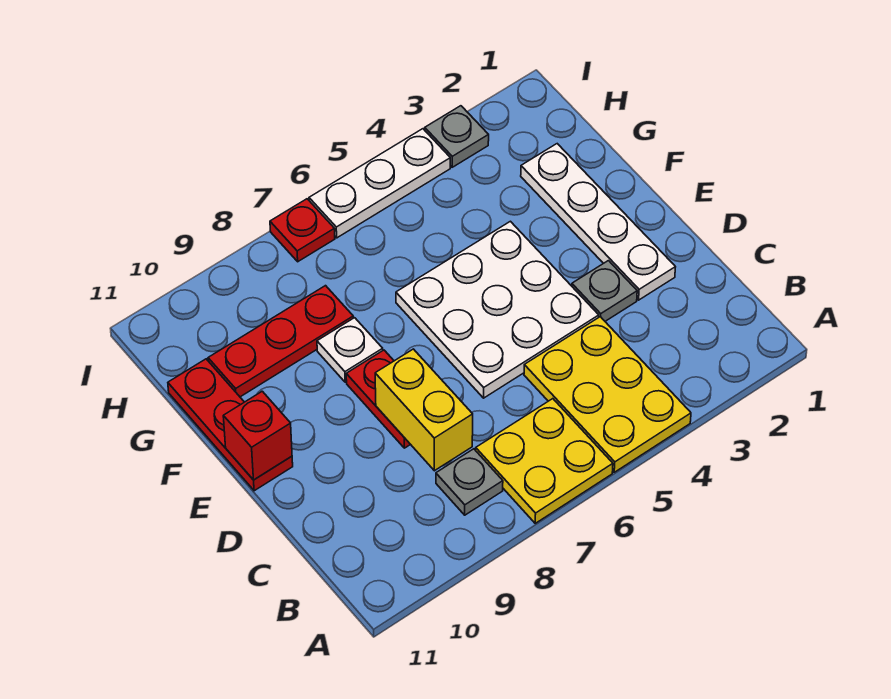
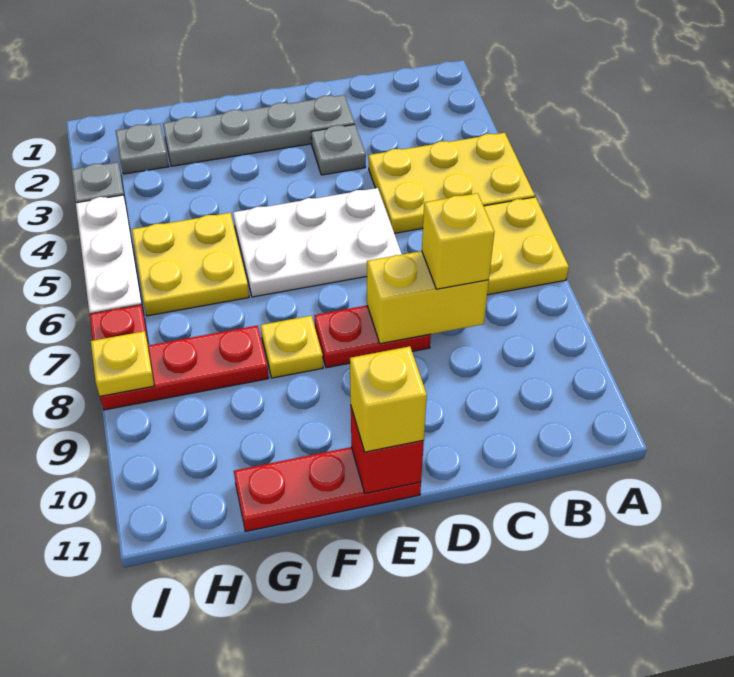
grey plate B8 level 1 -> grey plate H2 level 1
none -> yellow brick C8 level 3
white plate D2:G2 level 1 -> grey plate D2:G2 level 1
white plate D4:F6 level 1 -> white plate D5:F6 level 1
none -> yellow brick E11 level 3
white plate F8 level 1 -> yellow plate F8 level 1
none -> yellow plate G5:H6 level 1
red plate G8:G10 level 1 -> red plate G8:I8 level 1
none -> yellow plate I8 level 2

